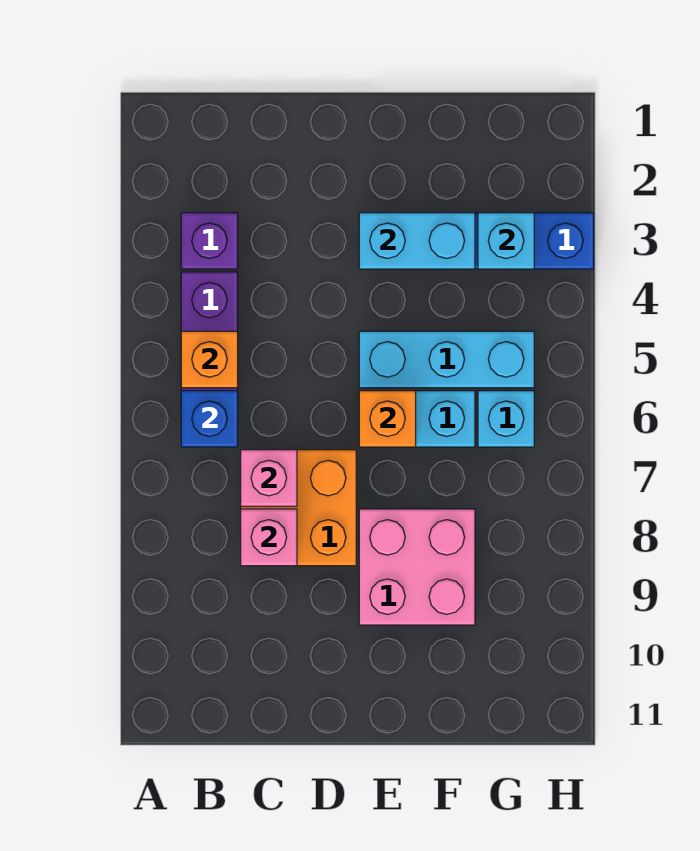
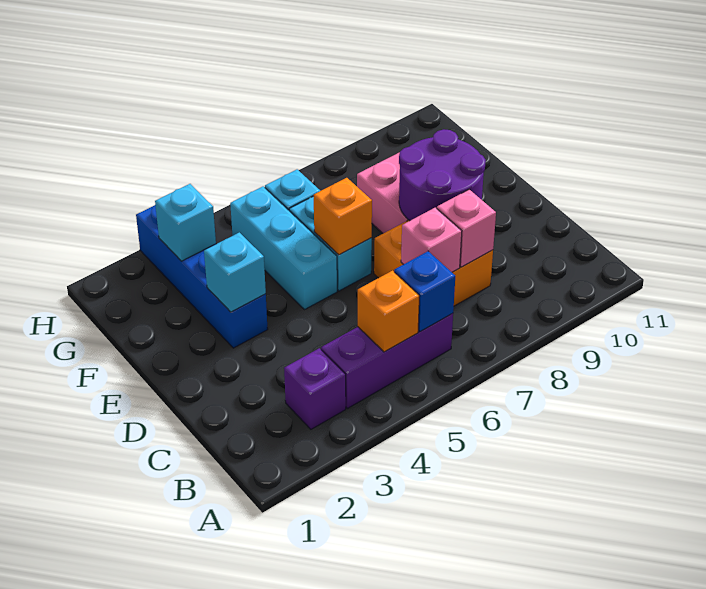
none -> purple round brick D8:E9 level 2
cyan brick E3:F3 level 2 -> cyan brick E3 level 2

